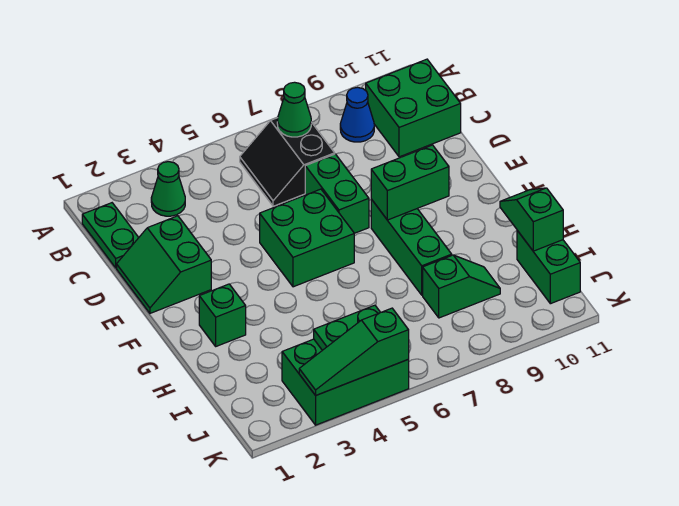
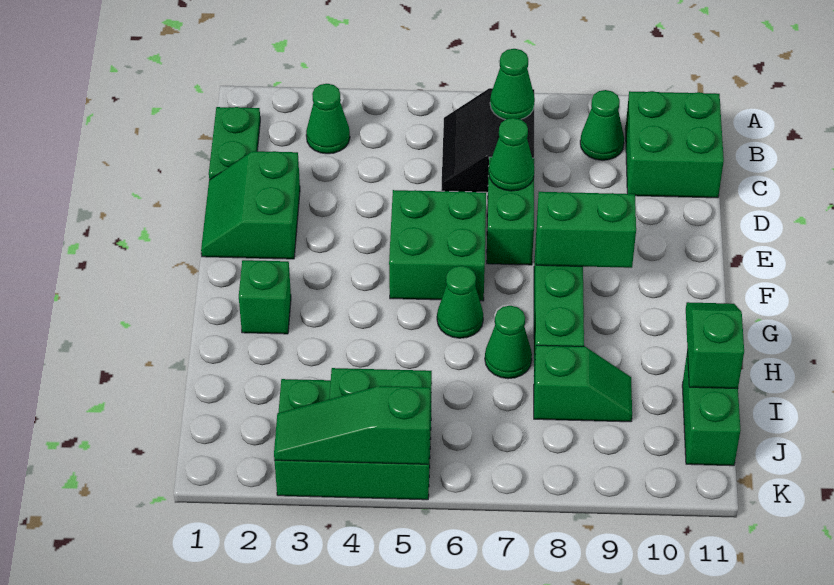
blue cone B9 level 1 -> green cone B9 level 1
none -> green cone D7 level 2
none -> green cone G6 level 1
none -> green cone H7 level 1

